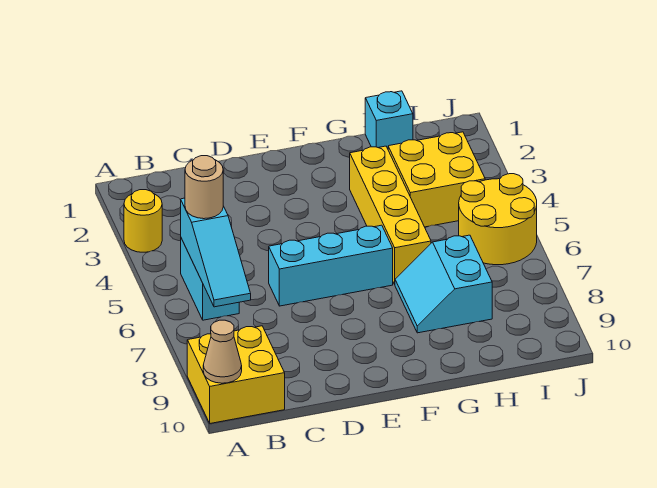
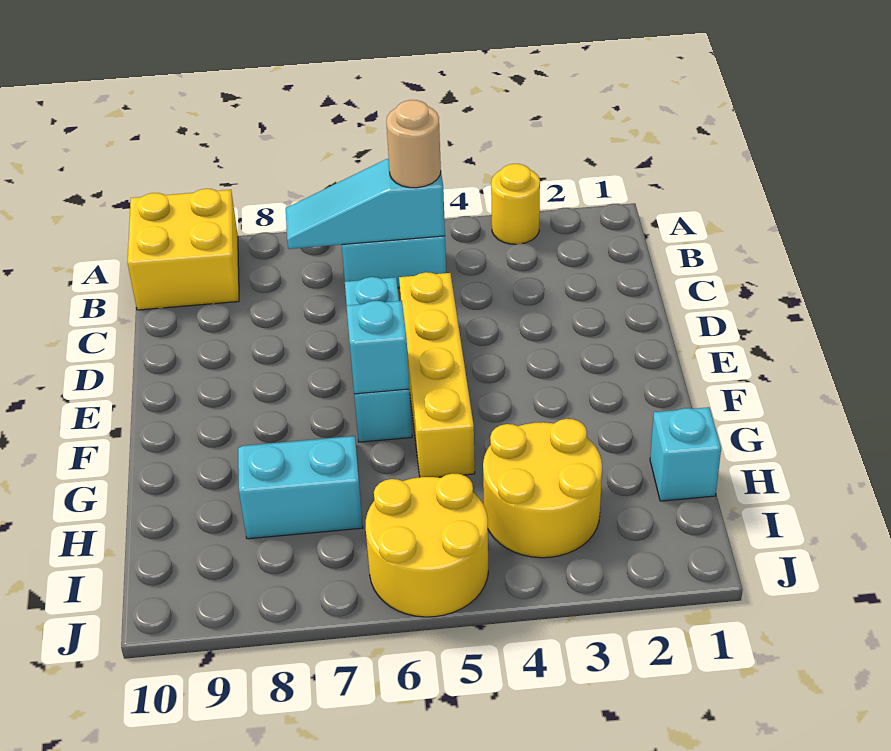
tan cone A10 level 2 -> none
none -> cyan brick F6 level 2
yellow brick G3:G6 level 1 -> yellow brick D5:G5 level 1
yellow brick H3:I4 level 1 -> yellow round brick H3:I4 level 1

